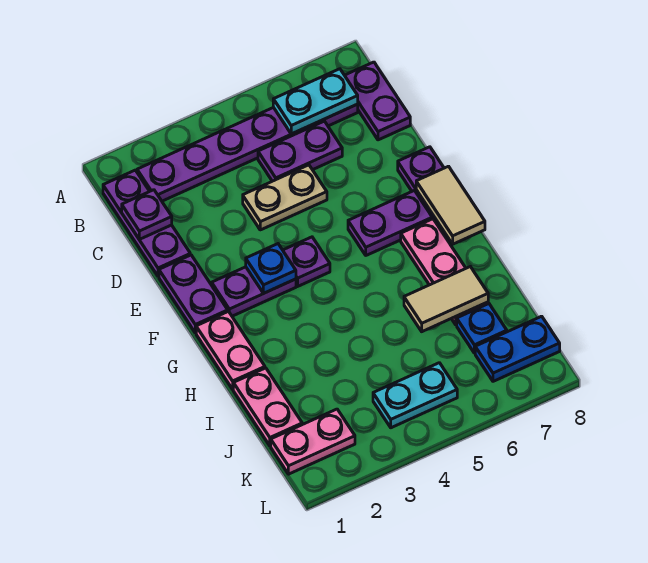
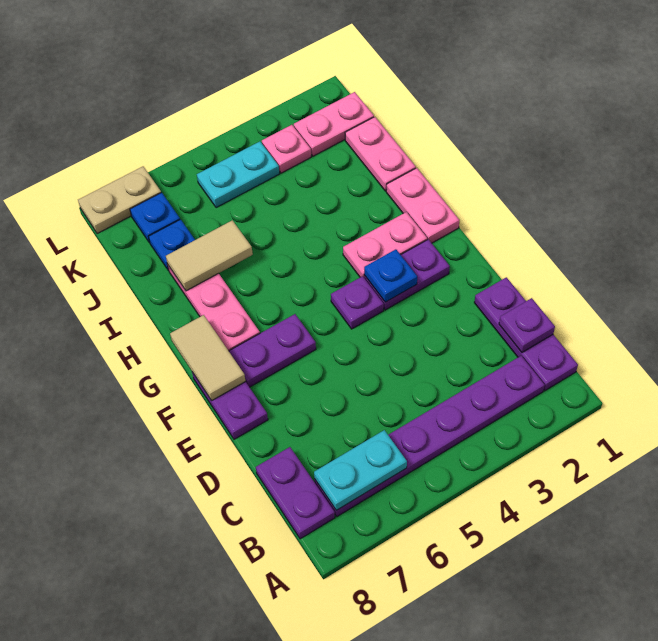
purple plate C5:C6 level 1 -> none
tan plate D4:D5 level 1 -> tan plate L7:L8 level 1
purple plate E1:F1 level 1 -> none
none -> pink plate G2:G3 level 1
none -> pink plate K3 level 1
blue plate K7:K8 level 1 -> blue plate K7 level 1

